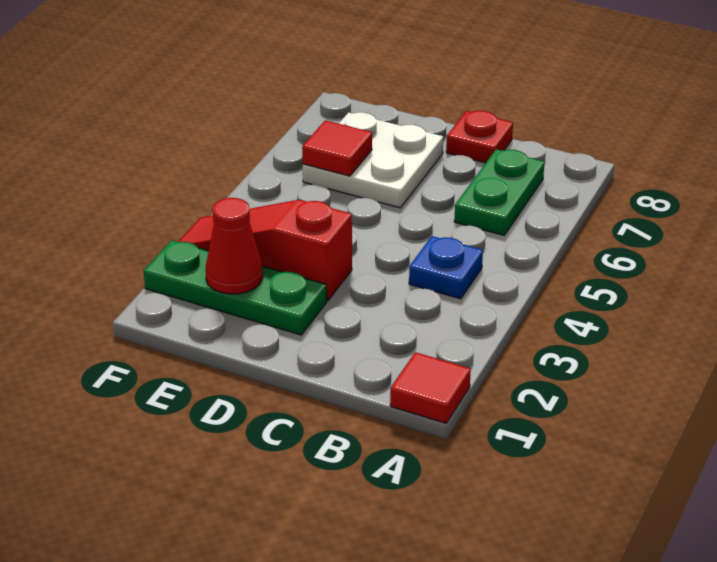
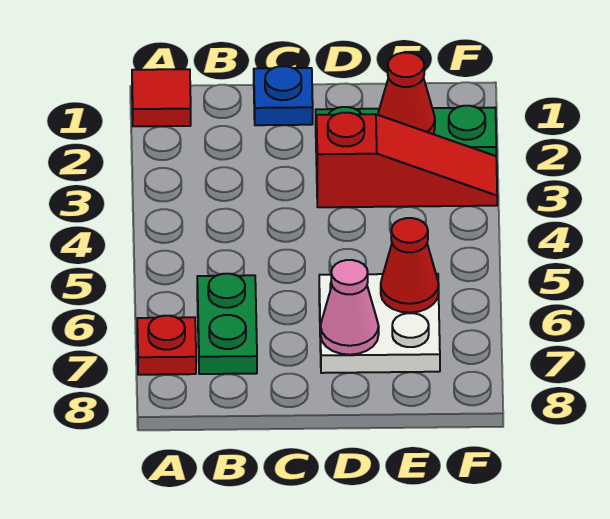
blue plate B4 level 1 -> blue plate C1 level 1
red plate C8 level 1 -> red plate A7 level 1
none -> pink cone D7 level 2
red tile E6 level 2 -> red cone E6 level 2

